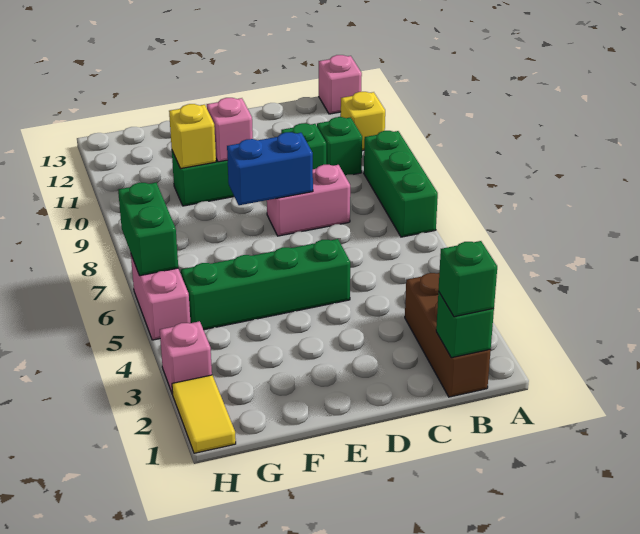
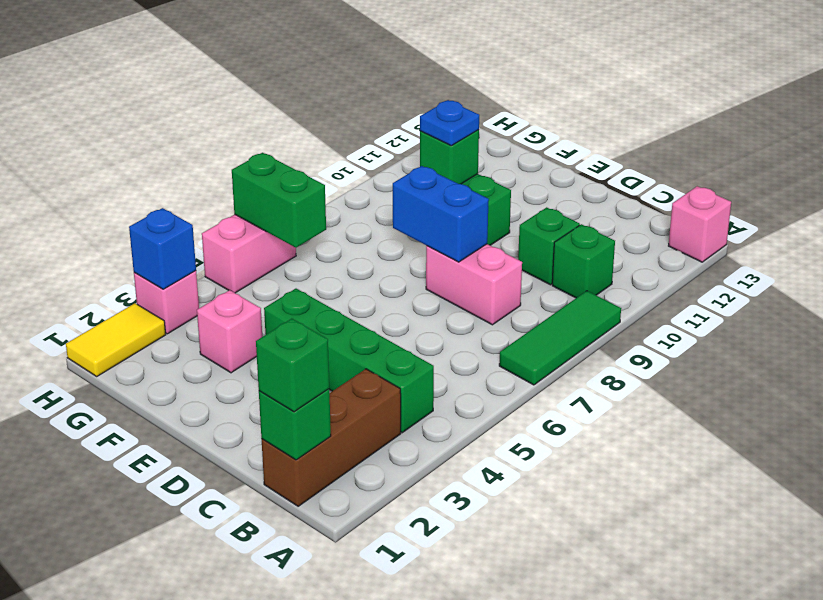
green brick A7:A9 level 1 -> green tile A7:A9 level 1
yellow brick A11 level 1 -> none
green brick D5:G5 level 1 -> green brick B4:E4 level 1
pink brick E10 level 2 -> pink brick F3 level 1
yellow brick F10 level 2 -> green brick F10 level 2
none -> blue plate F10 level 3
none -> blue brick H3 level 2
green brick H6:H7 level 2 -> green brick G6:H6 level 2

